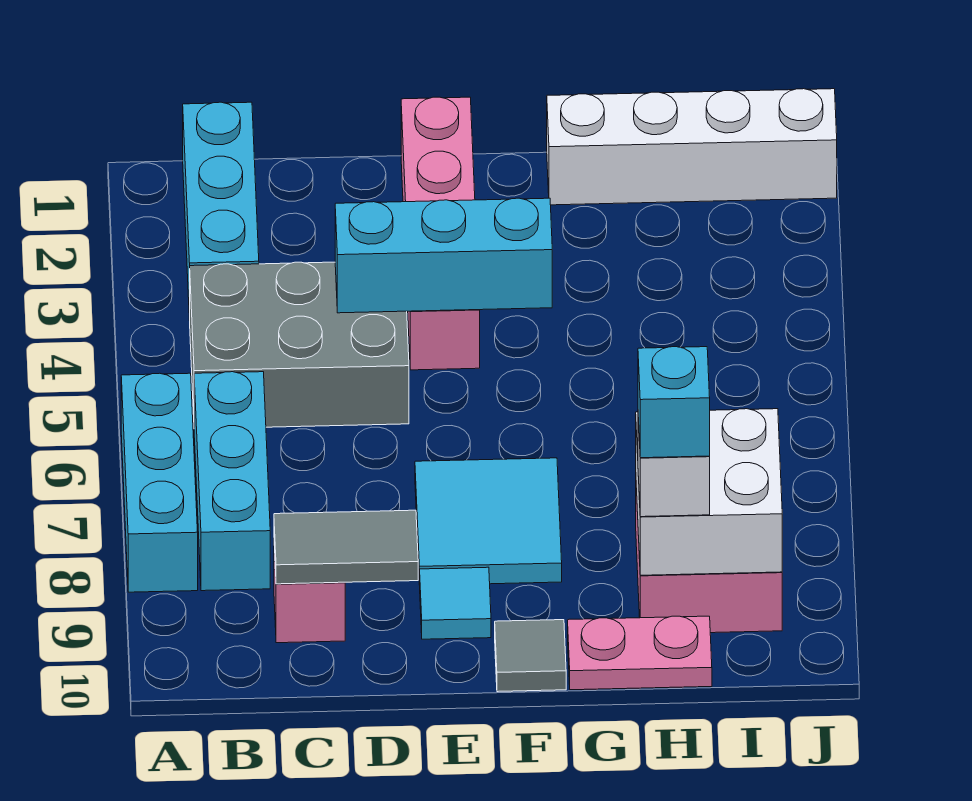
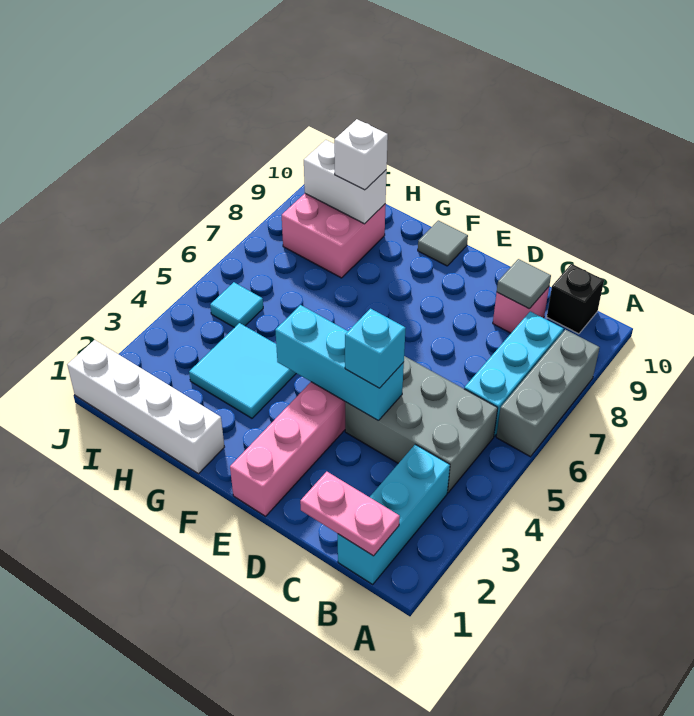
cyan brick A6:A8 level 1 -> grey brick A6:A8 level 1
none -> black brick B10 level 1
grey tile C9:D9 level 2 -> grey tile C9 level 2
cyan tile E7:F8 level 1 -> cyan tile G3:H4 level 1
cyan tile E9 level 1 -> cyan tile I5 level 1
pink plate G10:H10 level 1 -> pink plate B1:C1 level 2
white brick H8:I9 level 2 -> white brick H9:I9 level 2
cyan brick H9 level 4 -> cyan brick D4 level 3

